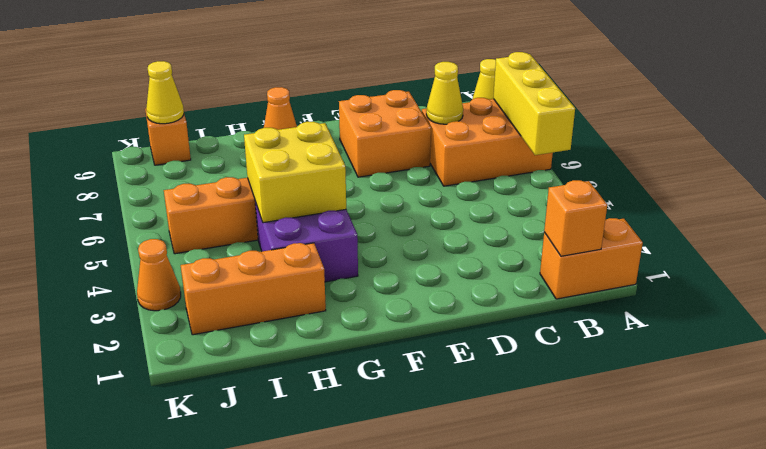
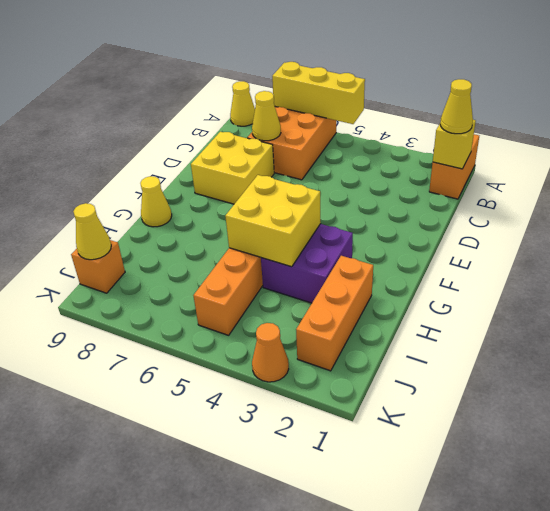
orange brick B1 level 2 -> yellow brick B1 level 2
none -> yellow cone B1 level 3
orange brick D7:E8 level 1 -> yellow brick D7:E8 level 1
orange cone G9 level 1 -> yellow cone G9 level 1

